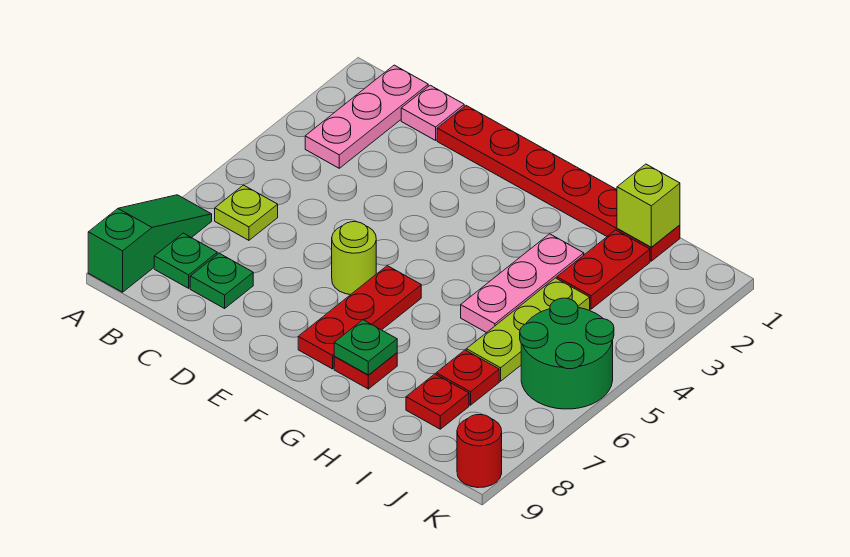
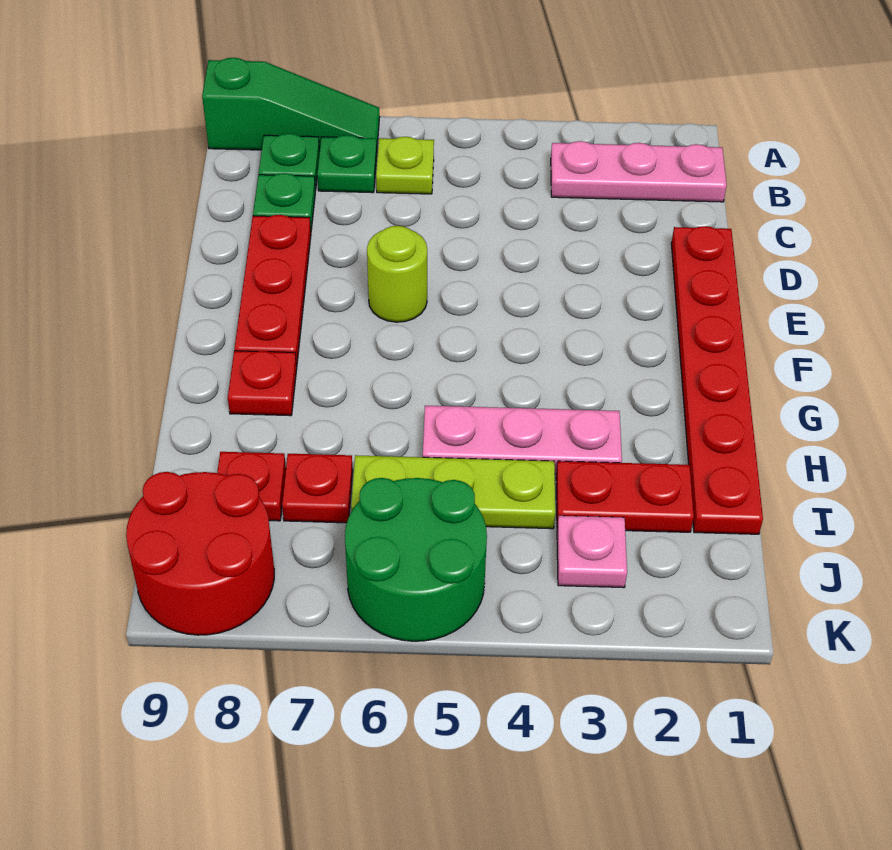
pink plate C1 level 1 -> pink plate J3 level 1
red plate F6:F8 level 1 -> red plate D8:F8 level 1
green plate G8 level 2 -> green plate B7 level 1
lime brick I1 level 2 -> none
red round brick K9 level 1 -> red round brick J8:K9 level 1

